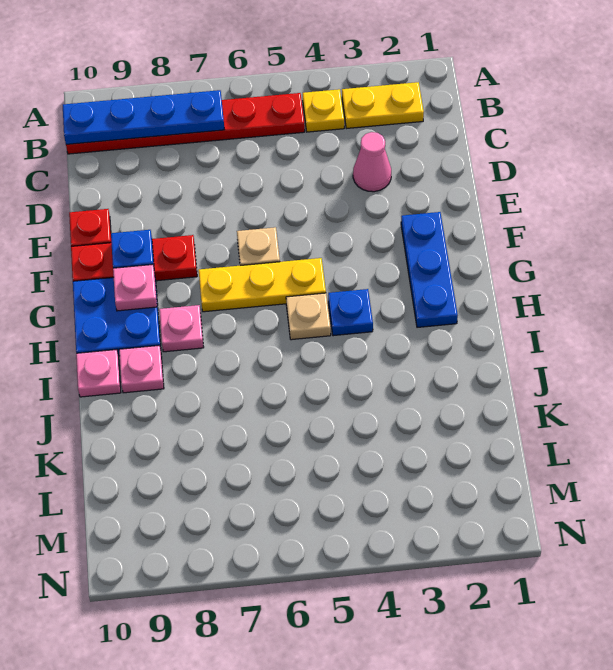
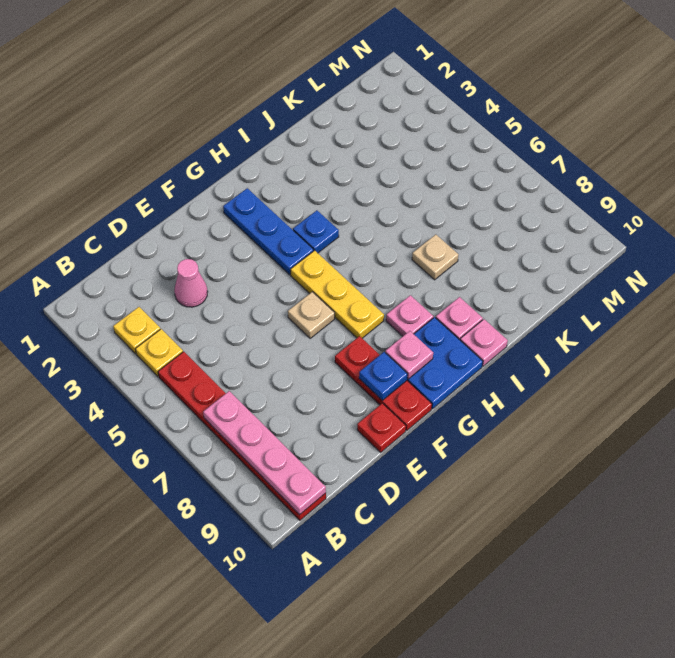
yellow plate B2:B3 level 1 -> yellow plate B3 level 1
blue plate B7:B10 level 2 -> pink plate B7:B10 level 2
blue plate F2:H2 level 1 -> blue plate G2:G4 level 1
tan plate H5 level 1 -> tan plate J7 level 1

